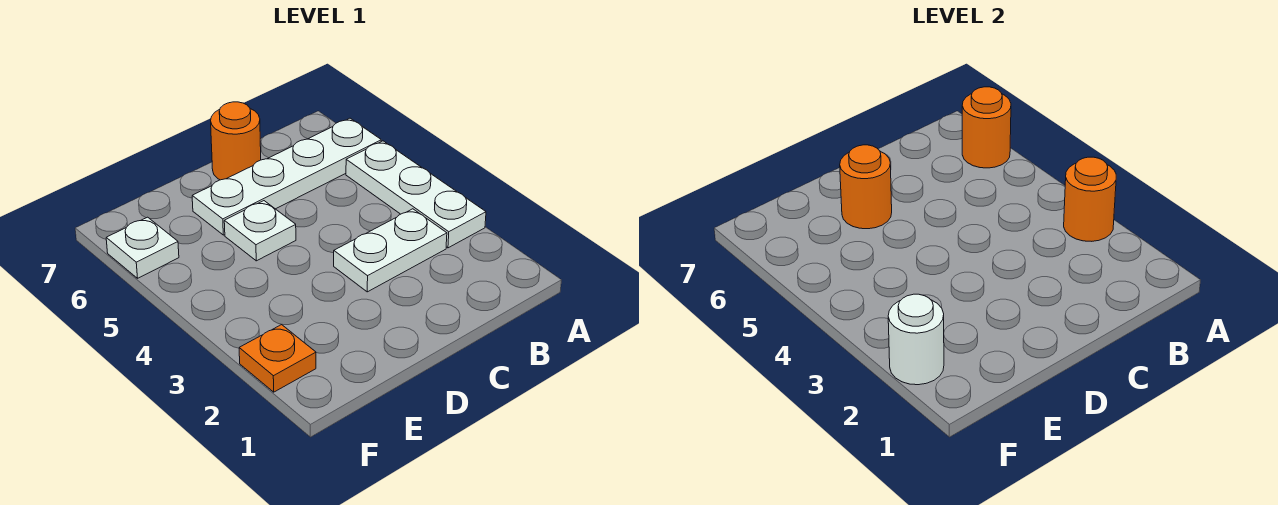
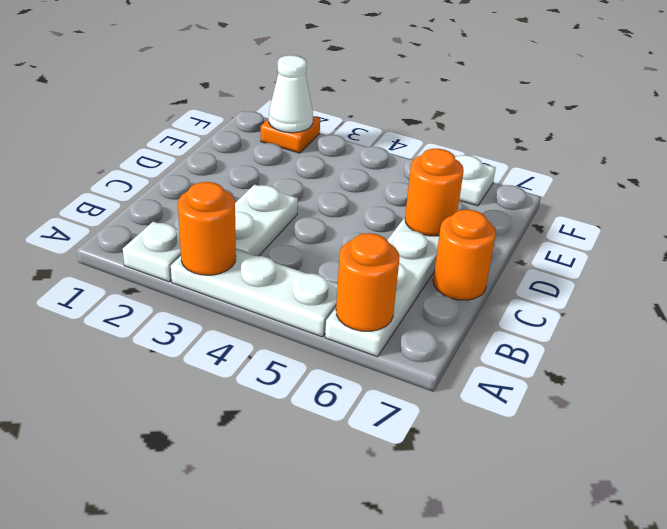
white plate D5 level 1 -> white plate A2 level 1
white round brick F2 level 2 -> white cone F2 level 2

